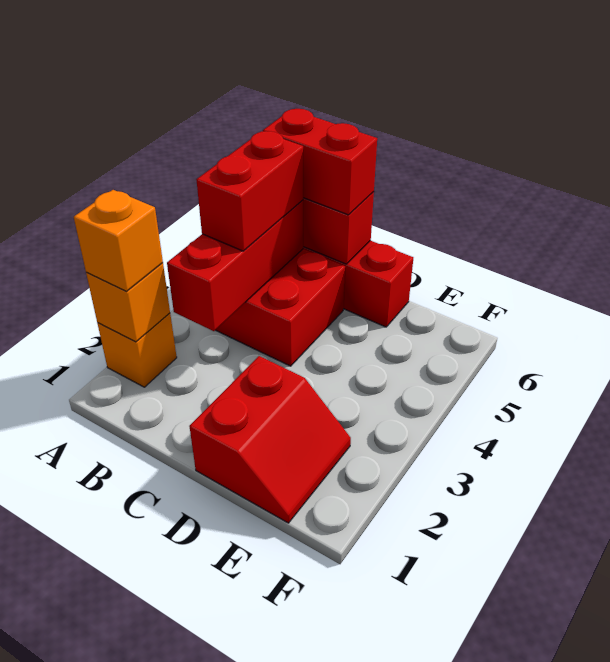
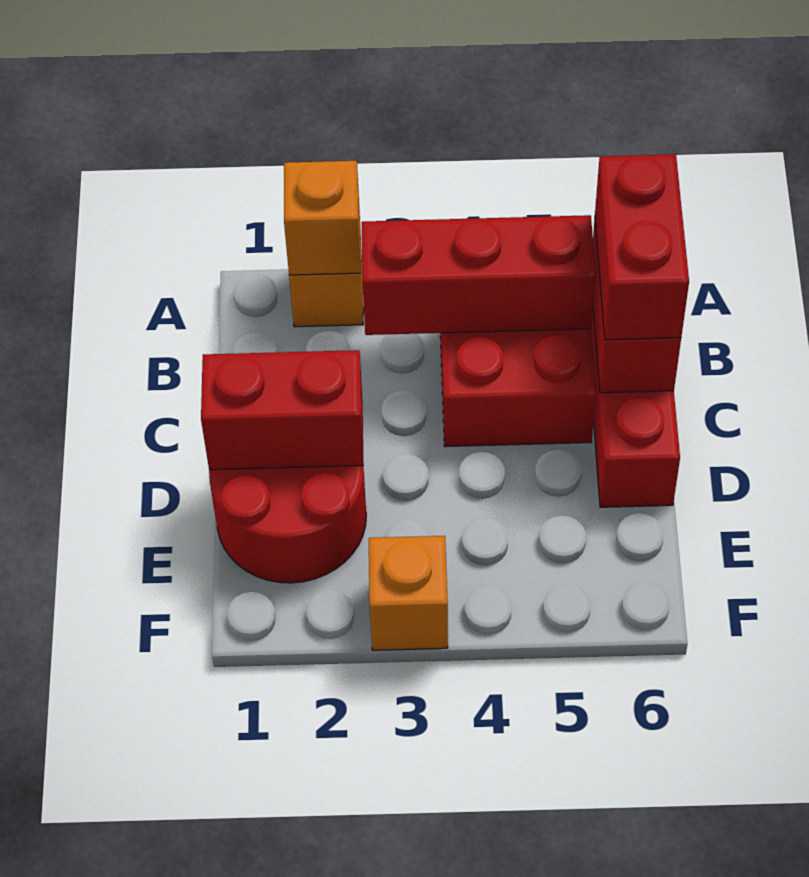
orange brick A2 level 3 -> orange brick F3 level 1
red brick B4:B5 level 3 -> red brick D1:D2 level 2
red slope D1:E2 level 1 top D -> red round brick D1:E2 level 1

